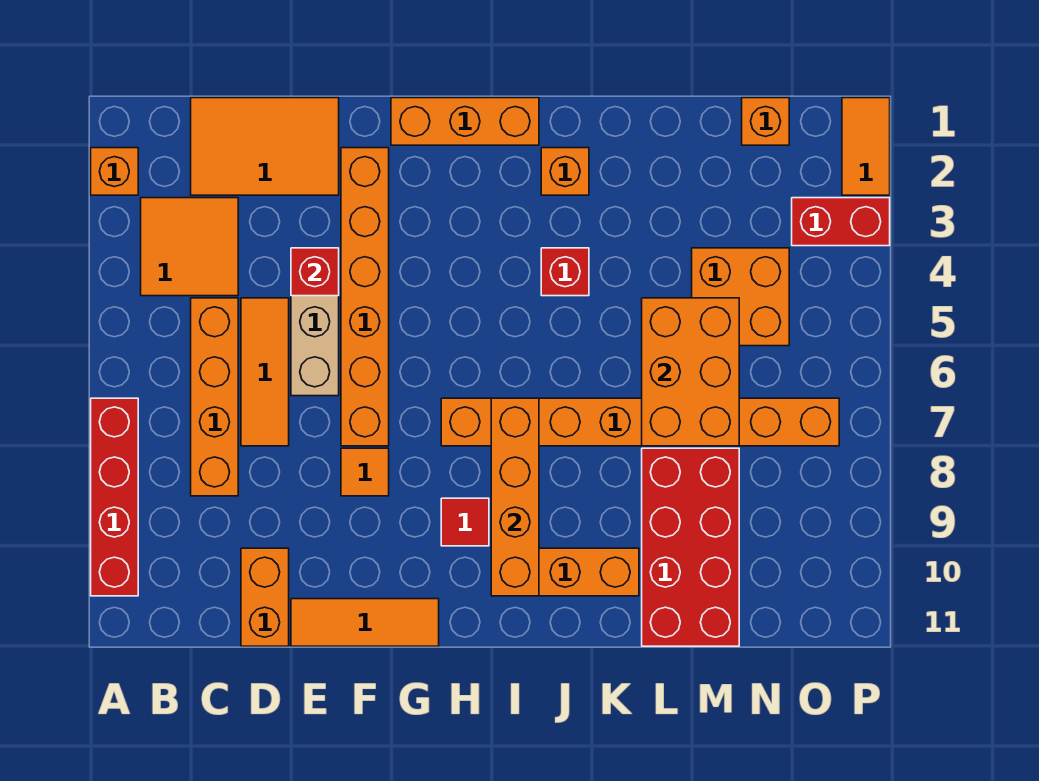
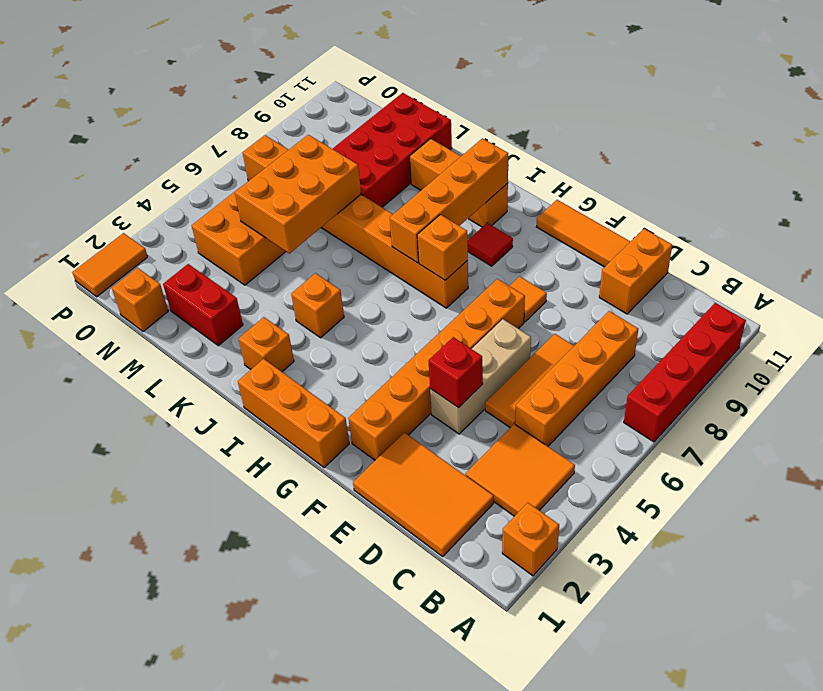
none -> orange brick H7 level 2
red brick J4 level 1 -> orange brick J4 level 1
red brick O3:P3 level 1 -> red brick L2:M2 level 1

